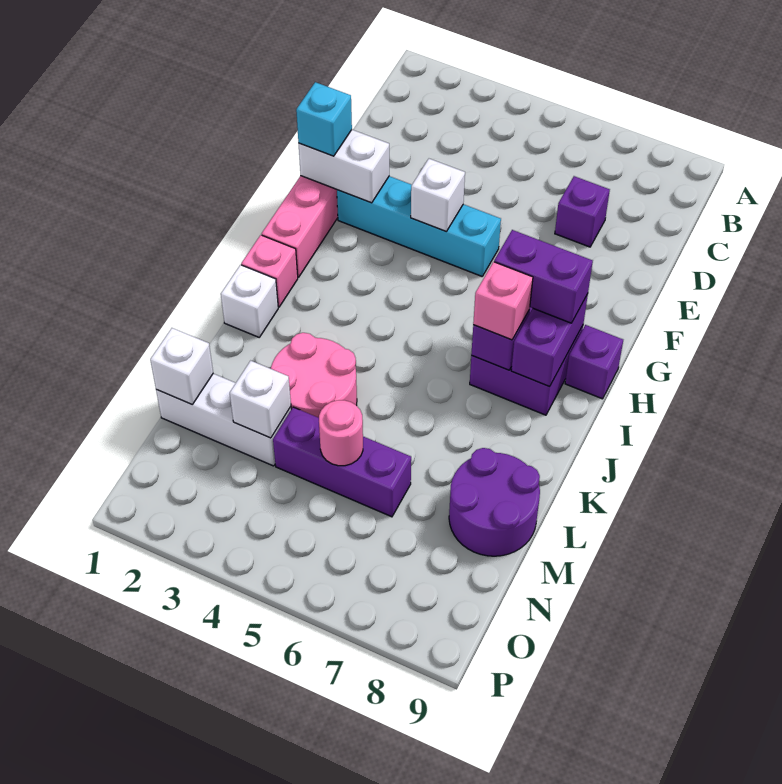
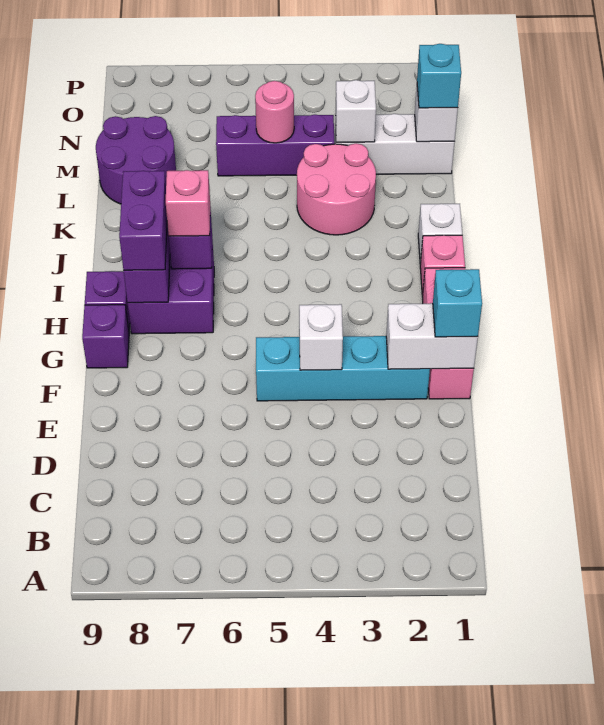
purple brick D7 level 1 -> purple brick G9 level 1
purple brick H7:H8 level 3 -> purple brick H8:I8 level 3
none -> cyan brick M1 level 3

